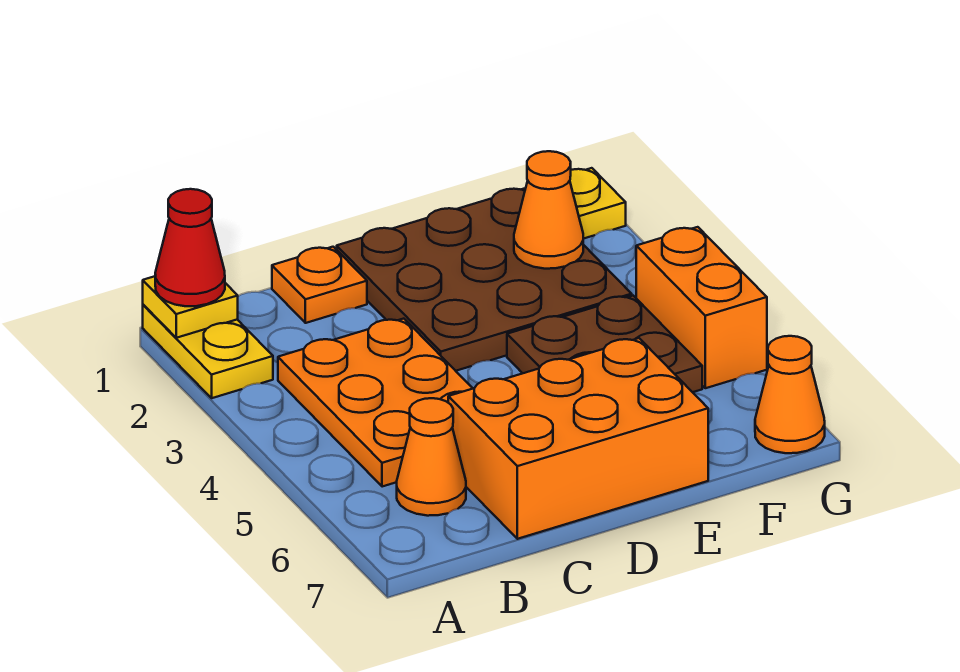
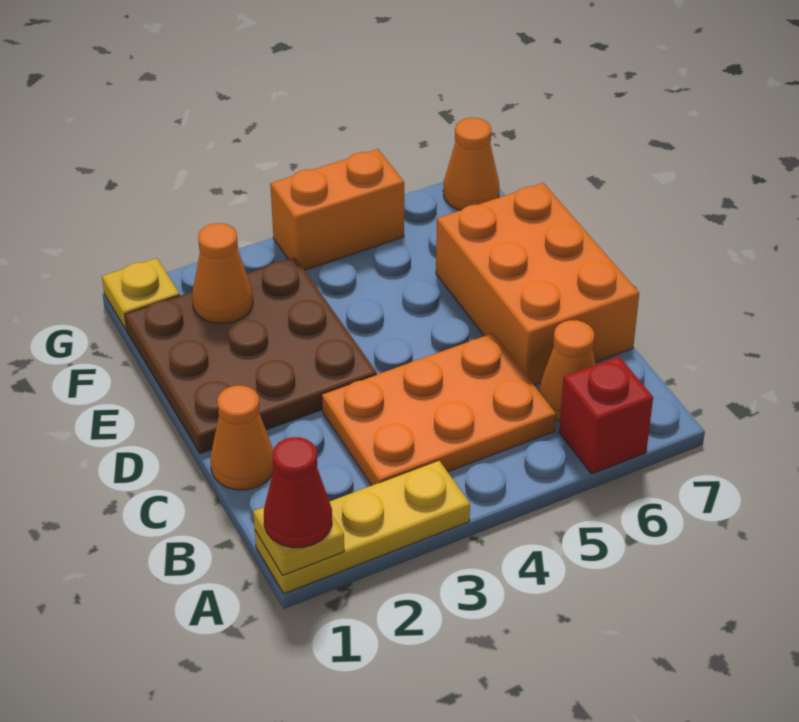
yellow plate A1:A2 level 1 -> yellow plate A1:A3 level 1
none -> red brick A6 level 1
orange plate C1 level 1 -> orange cone C1 level 1
brown plate E4:F5 level 1 -> none

